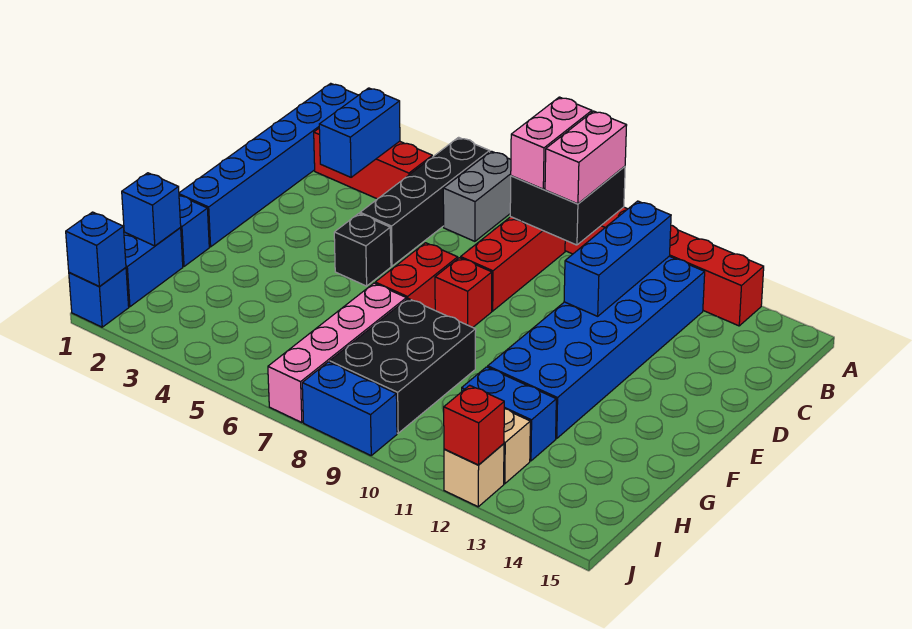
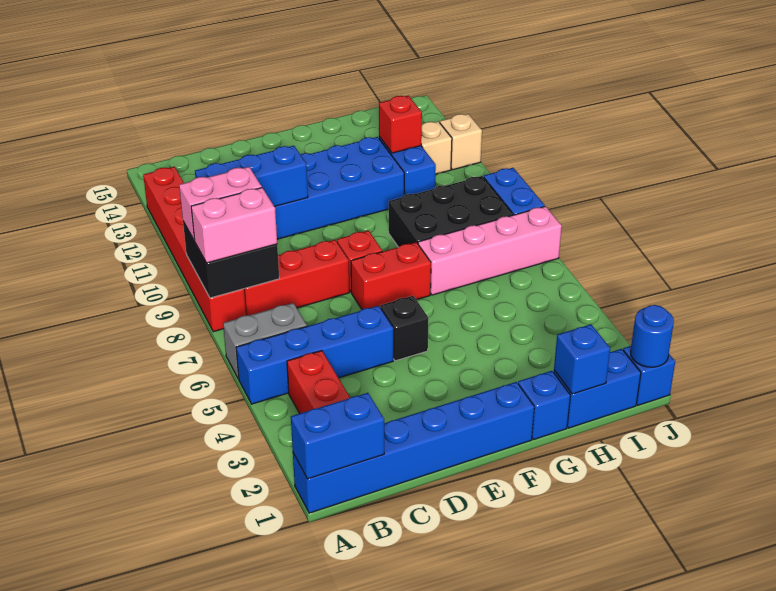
black brick A5:D5 level 1 -> blue brick A5:D5 level 1
blue brick B3:C3 level 2 -> blue brick A1:B1 level 2
blue brick J1 level 2 -> blue round brick J1 level 2
red brick J12 level 2 -> red brick H12 level 2

